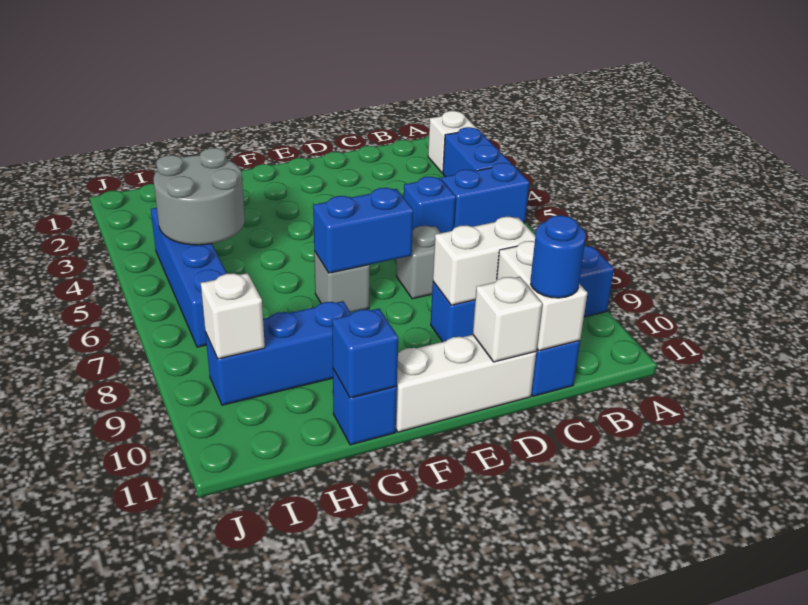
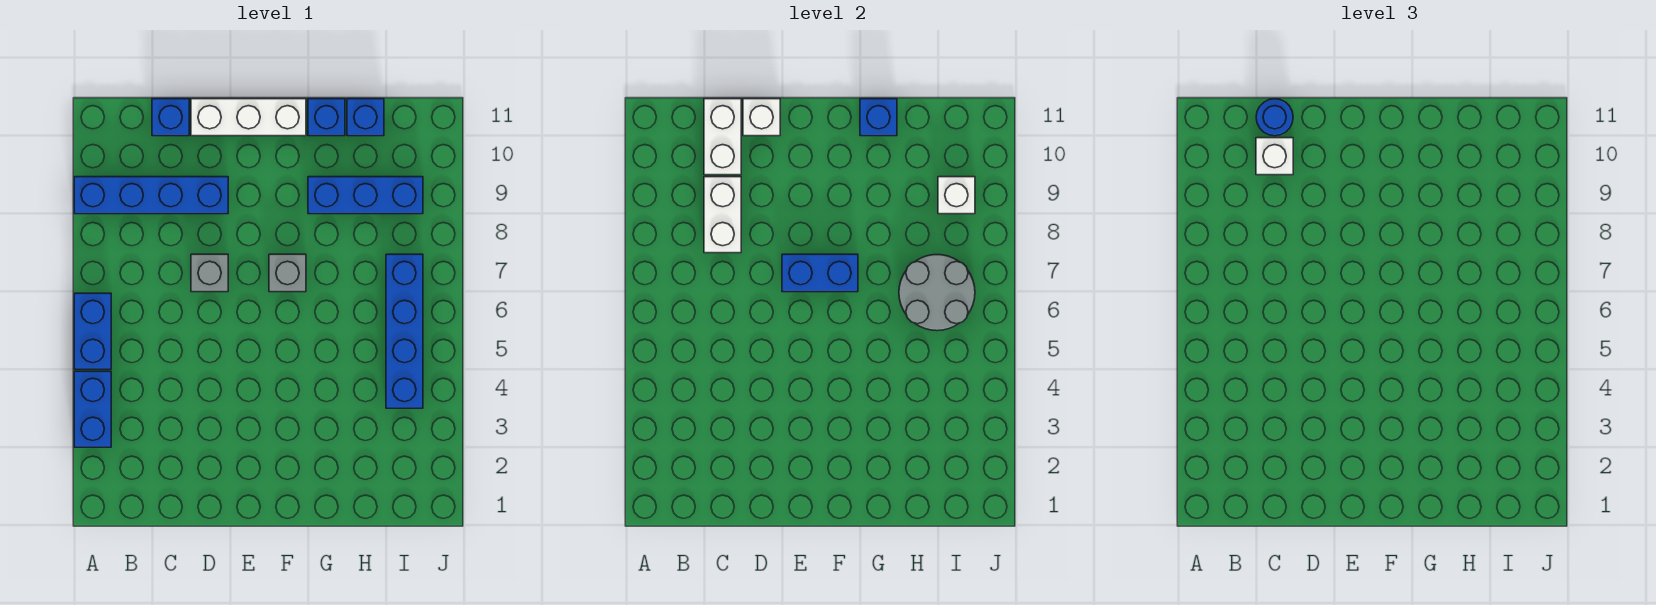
white brick A2 level 1 -> white brick C10 level 3
blue brick A5:B5 level 1 -> blue brick A5:A6 level 1
blue brick C5 level 1 -> blue brick H11 level 1
white brick C9:D9 level 2 -> white brick C8:C9 level 2
grey round brick H4:I5 level 2 -> grey round brick H6:I7 level 2

